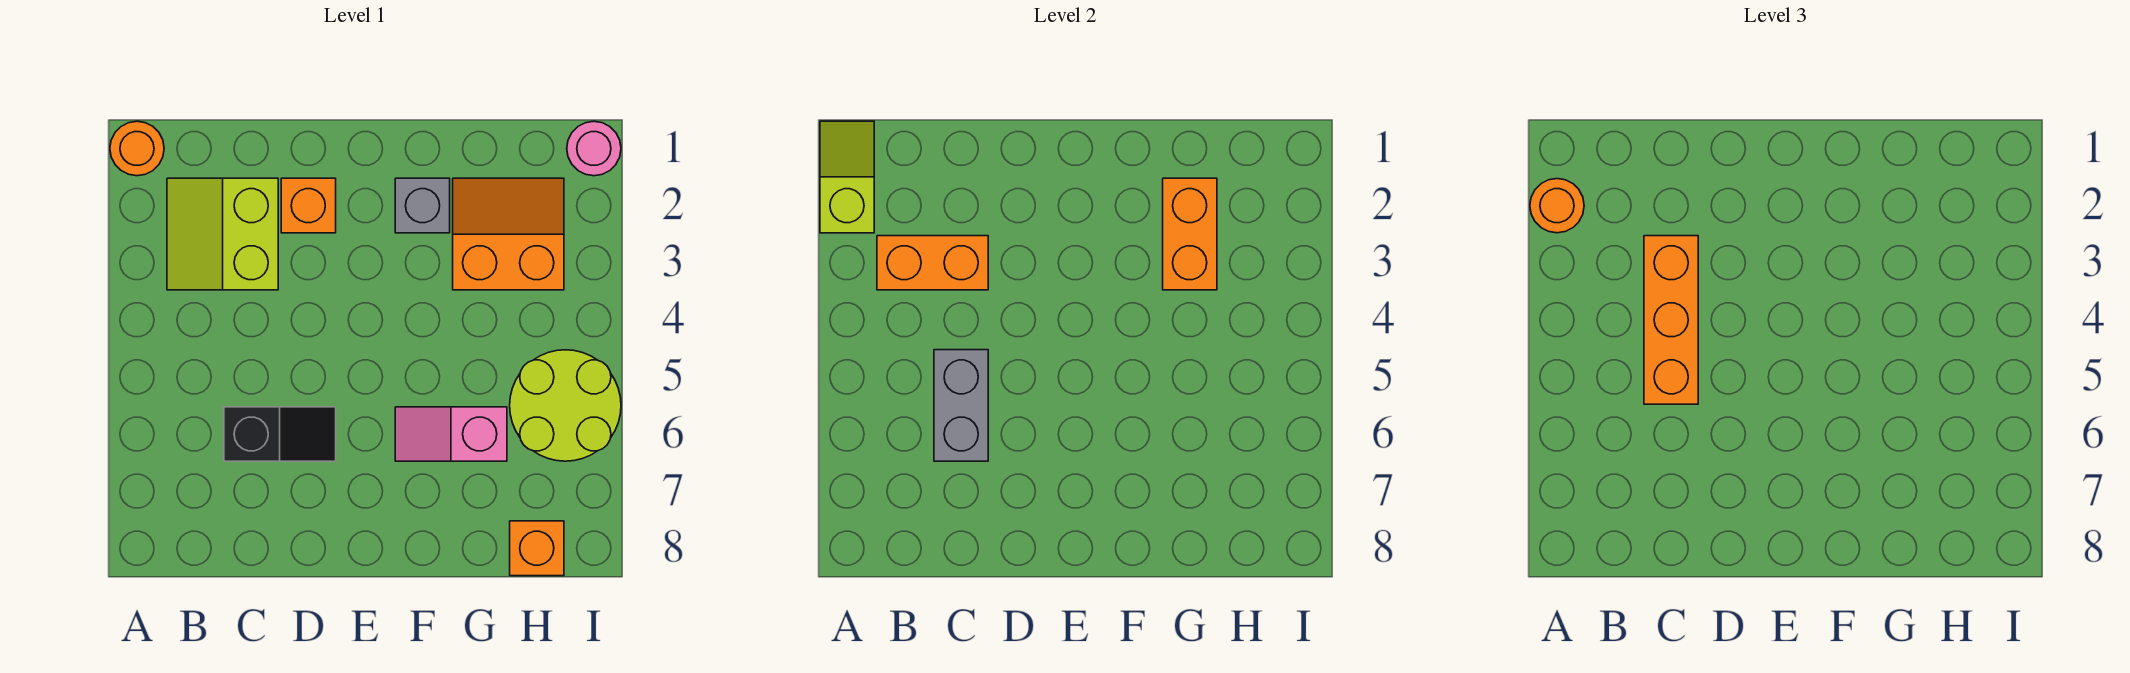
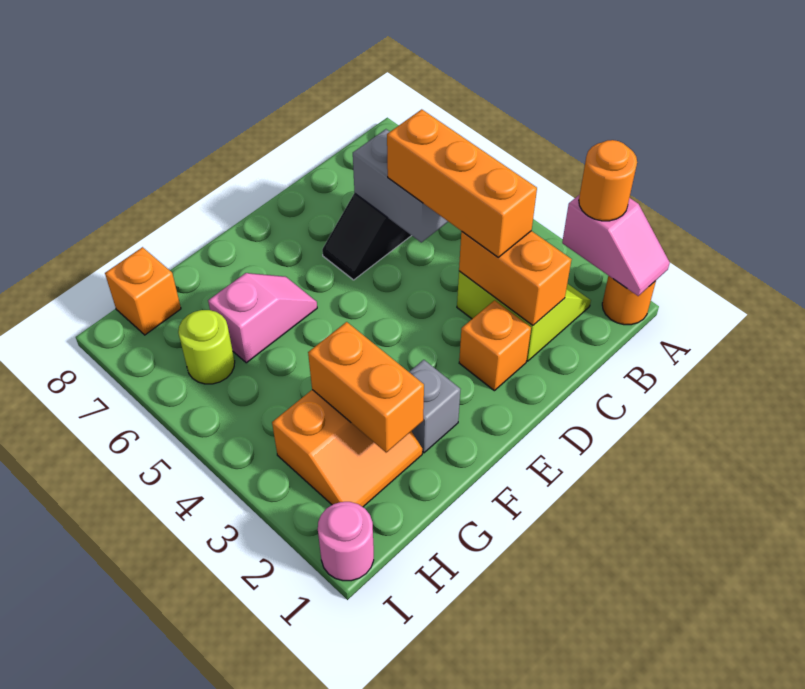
lime slope A1:A2 level 2 top 2 -> pink slope A1:A2 level 2 top 2
orange brick B3:C3 level 2 -> orange brick C2:C3 level 2
lime round brick H5:I6 level 1 -> lime round brick H6 level 1

